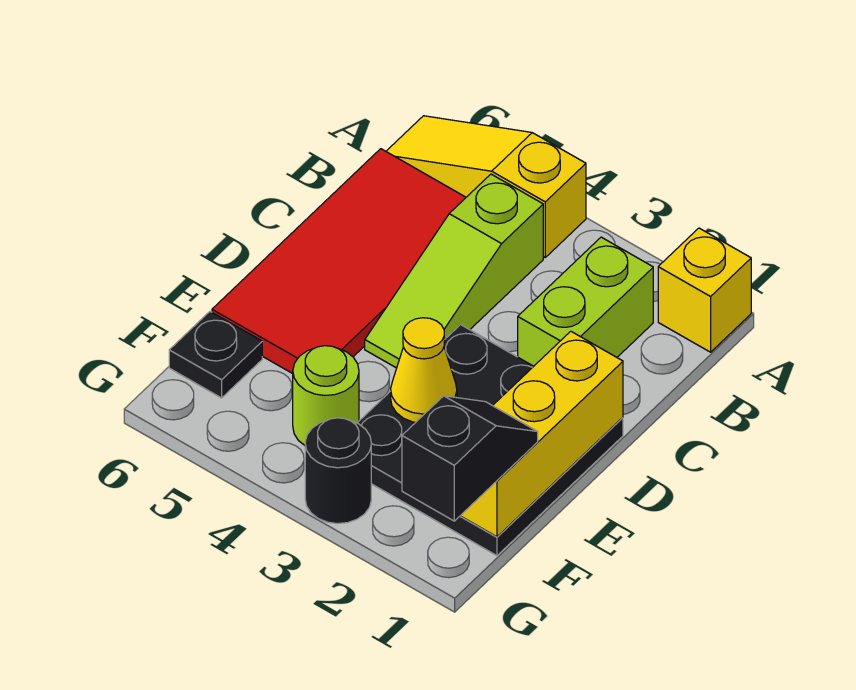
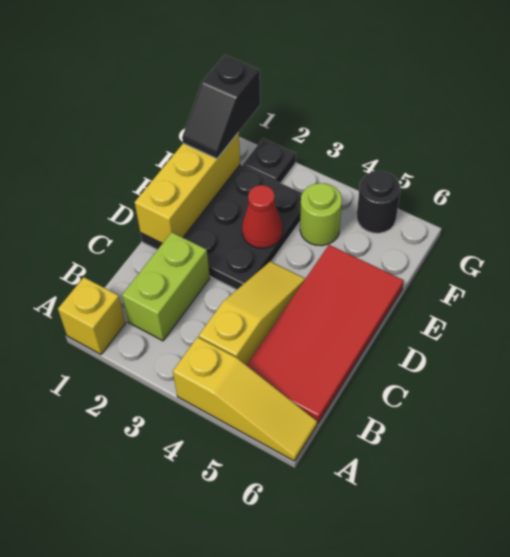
lime slope B4:D4 level 1 top B -> yellow slope B4:D4 level 1 top B
yellow cone E3 level 2 -> red cone E3 level 2
black plate F6 level 1 -> black plate G2 level 1
black round brick G3 level 1 -> black round brick G5 level 1

